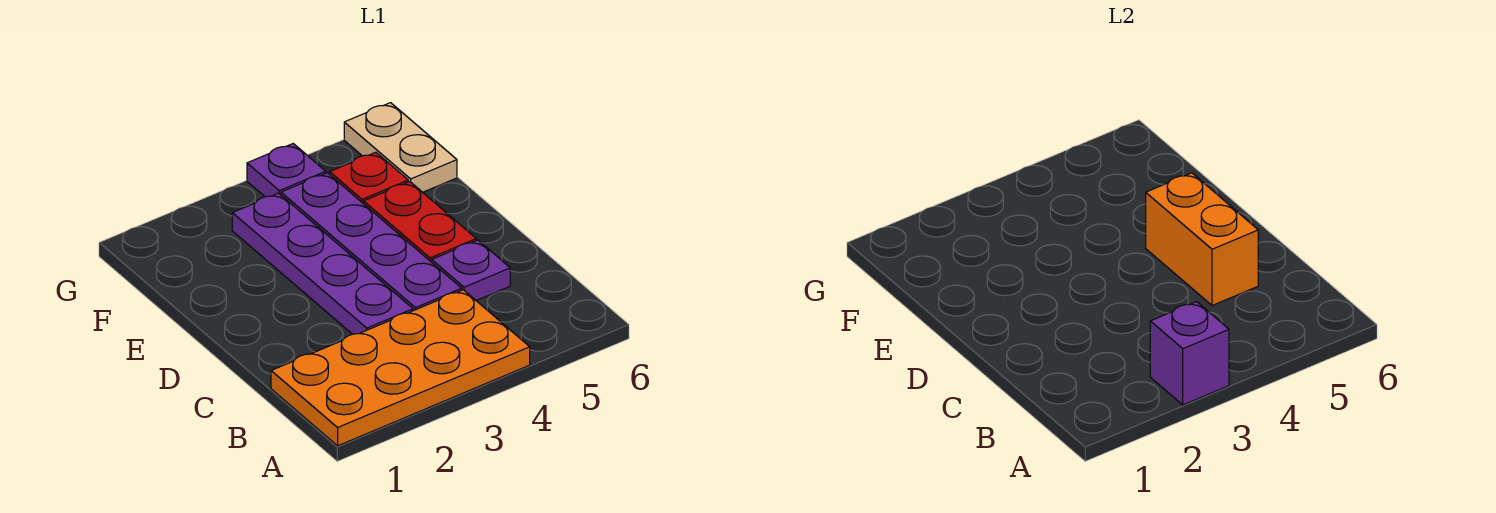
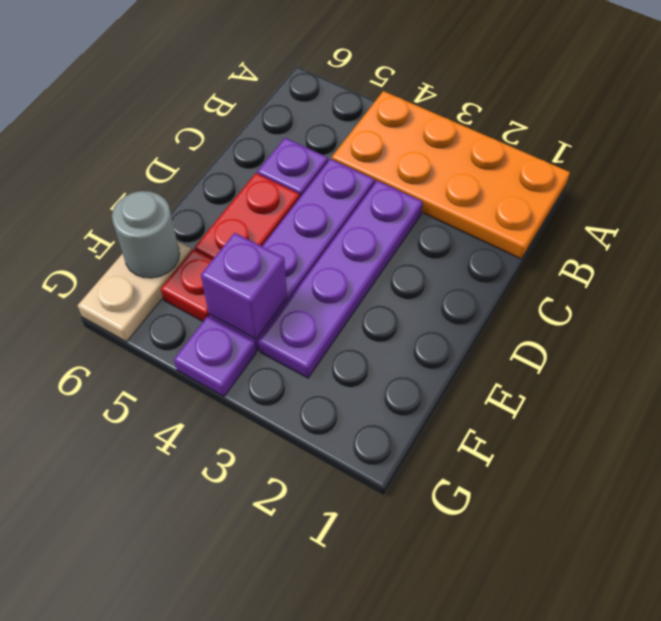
purple brick A3 level 2 -> purple brick F4 level 2
orange brick C5:D5 level 2 -> none
none -> grey round brick F6 level 2

